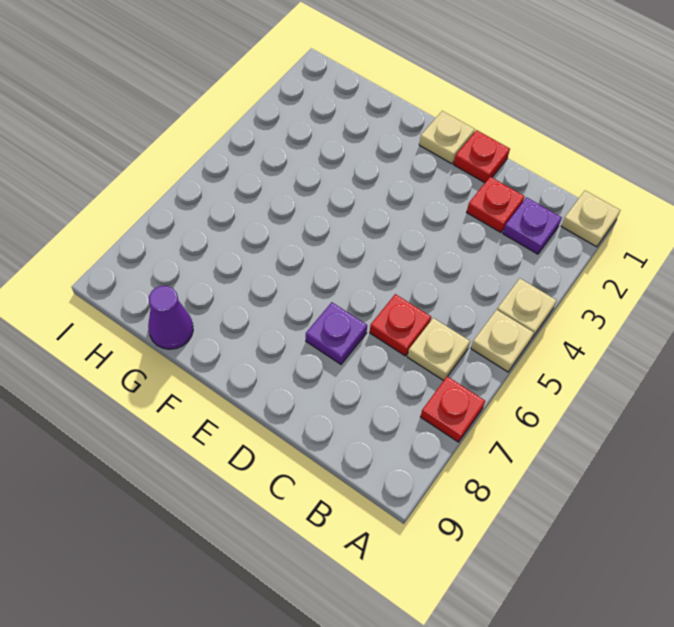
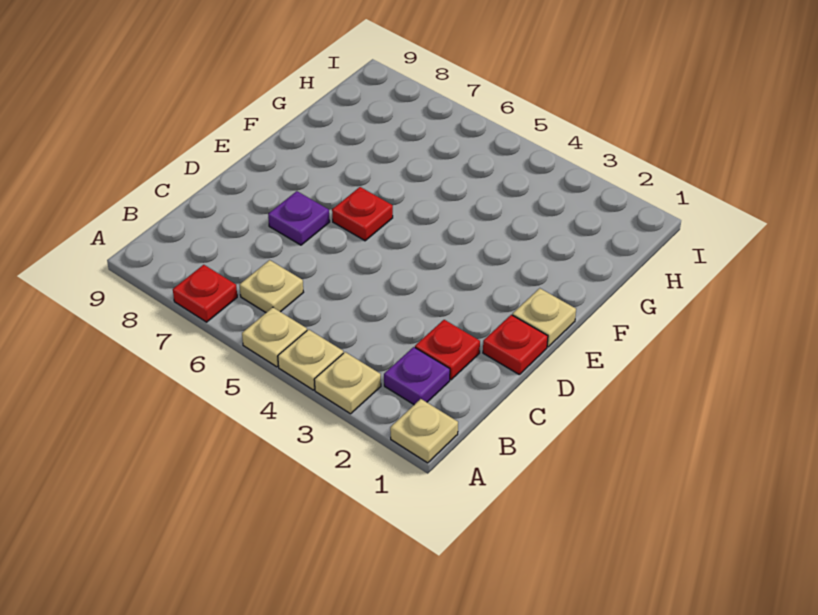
none -> tan plate A3 level 1
red plate C6 level 1 -> red plate E6 level 1
purple cone G9 level 1 -> none

